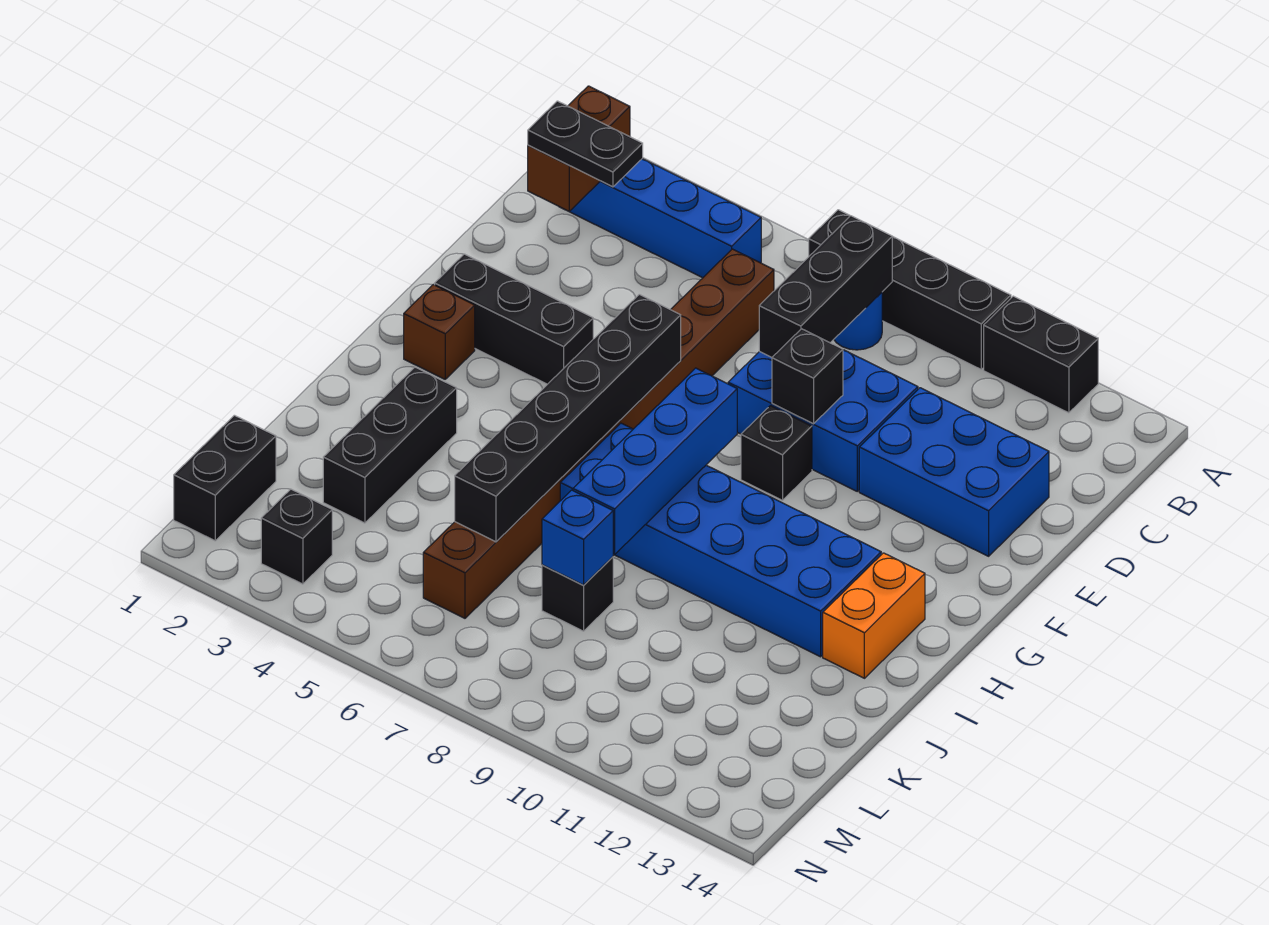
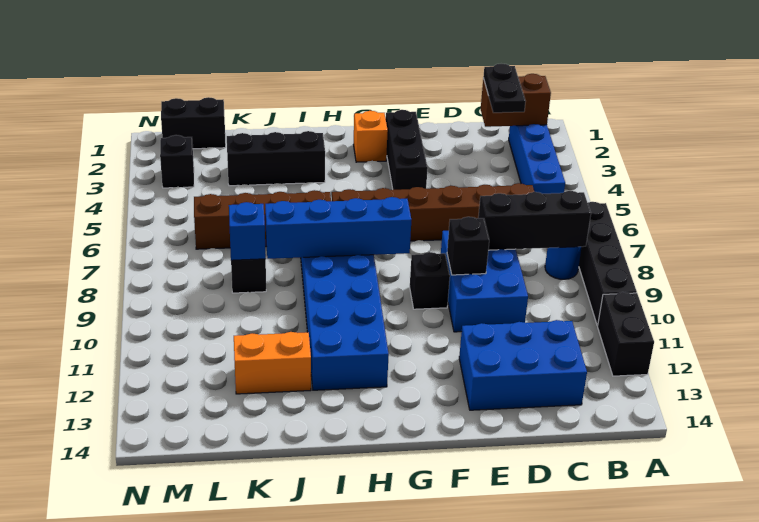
blue brick D11:E13 level 1 -> blue brick C12:E13 level 1
black brick F6:K6 level 2 -> none
brown brick G2 level 1 -> orange brick G2 level 1
orange brick H13:I13 level 1 -> orange brick J12:K12 level 1

